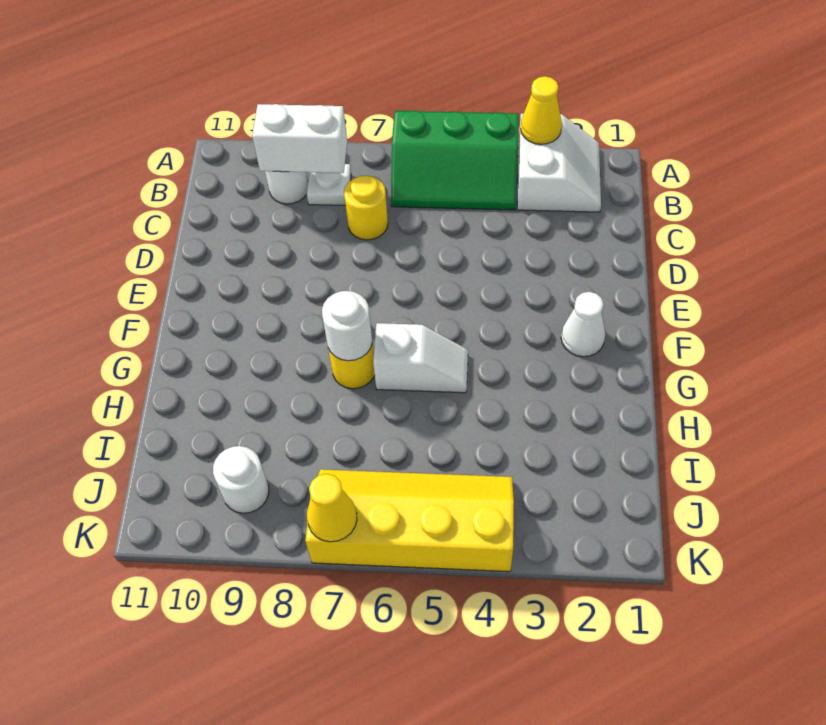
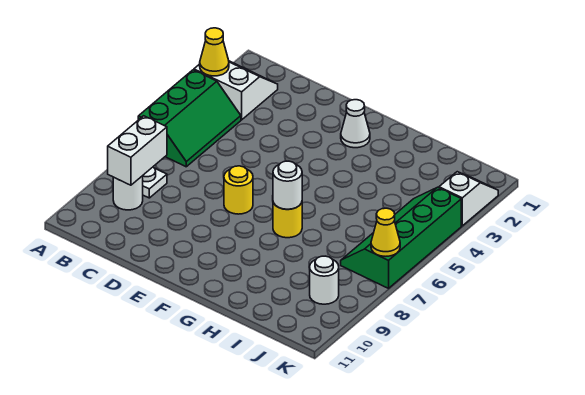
yellow round brick C7 level 1 -> yellow round brick E7 level 1
white slope G5:G6 level 1 top 6 -> white slope K2:K3 level 1 top 3
yellow slope J4:K7 level 1 top K -> green slope J4:K7 level 1 top K

